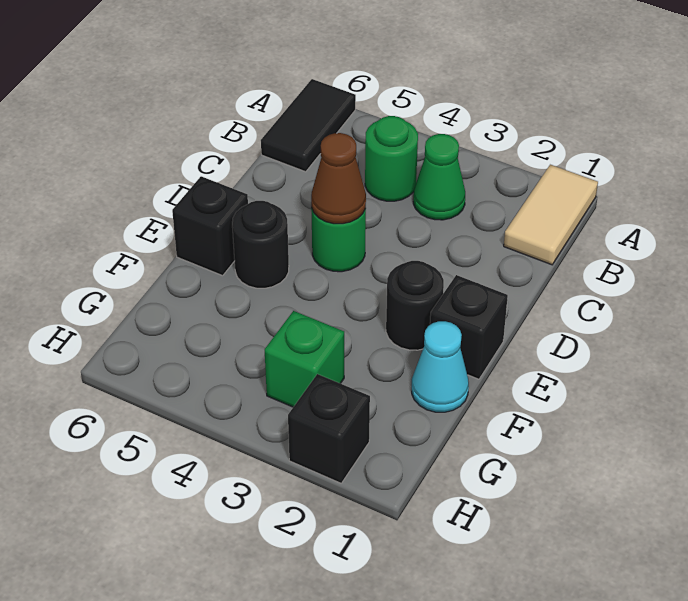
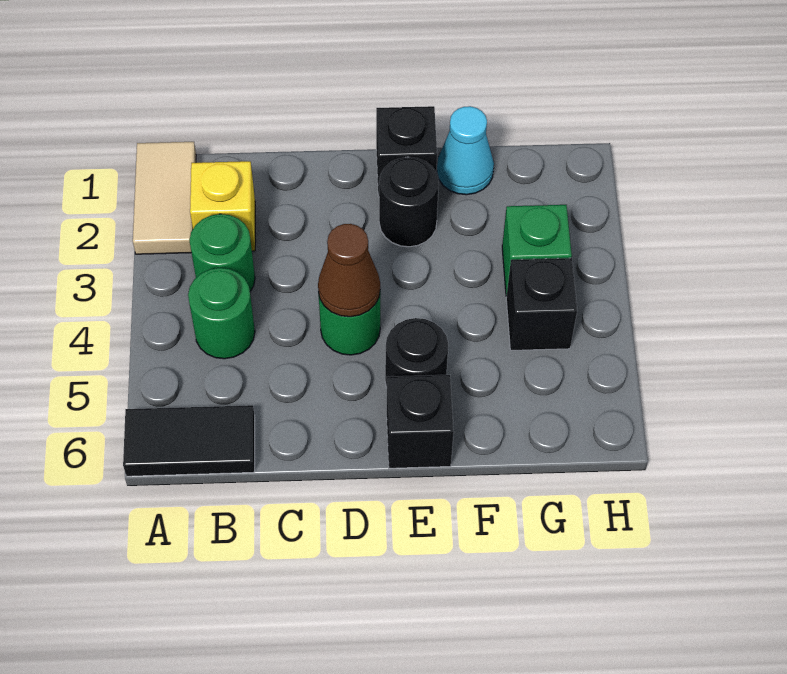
tan tile A1:B1 level 1 -> tan tile A1:A2 level 1
none -> yellow brick B2 level 1
green cone B3 level 1 -> green round brick B3 level 1
black brick H2 level 1 -> black brick G4 level 1

